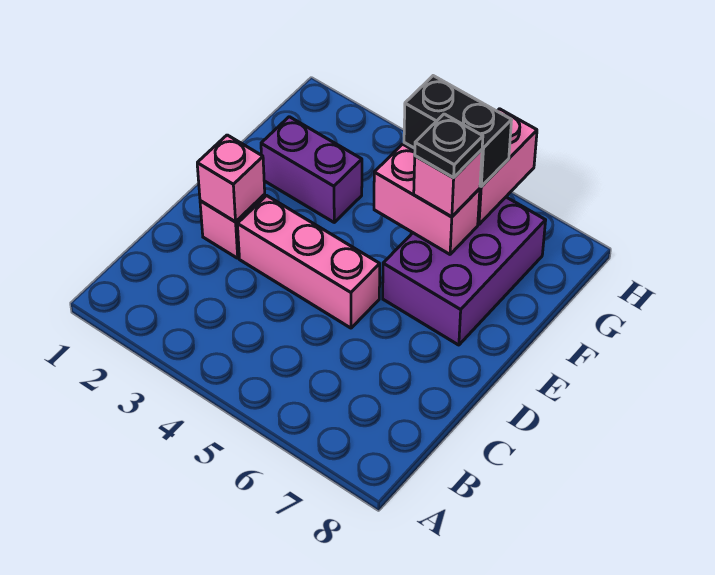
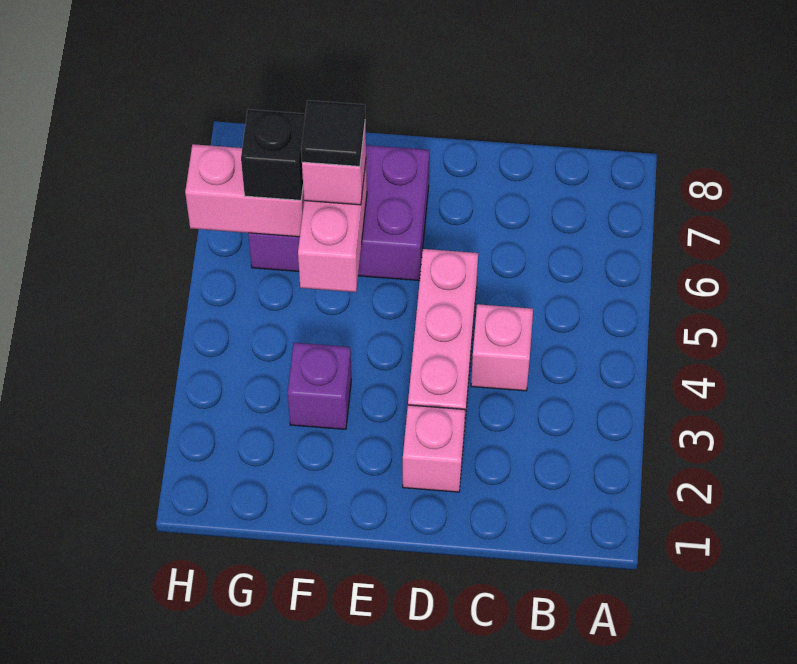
pink brick D2 level 2 -> pink brick C4 level 1
purple brick F2:F3 level 1 -> purple brick F3 level 1
black plate F6 level 4 -> black tile F6 level 4
black brick G5:G6 level 3 -> black brick G6 level 3

